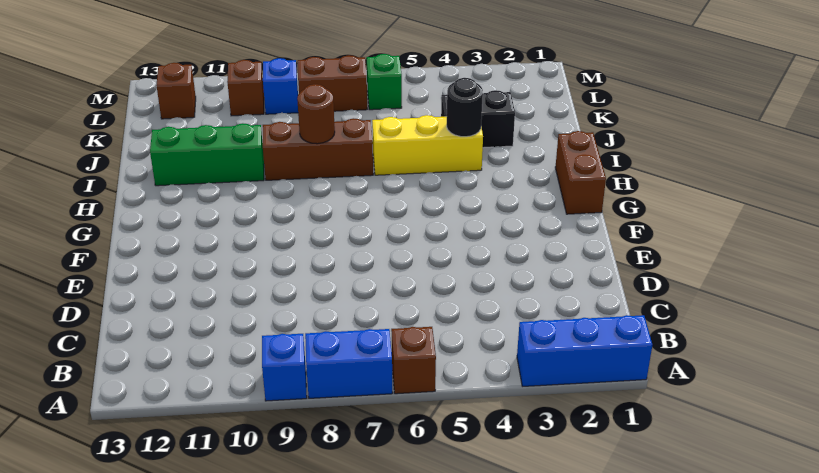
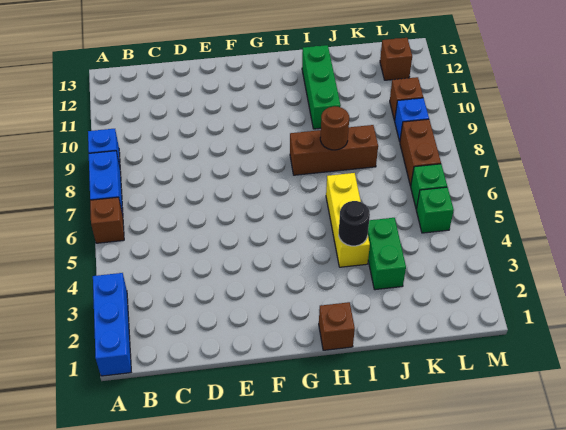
brown brick G1:H1 level 1 -> brown brick H1 level 1
brown brick I7:I9 level 1 -> brown brick H8:J8 level 1
black brick J3:J4 level 1 -> green brick J3:J4 level 1
none -> green brick L5 level 1

